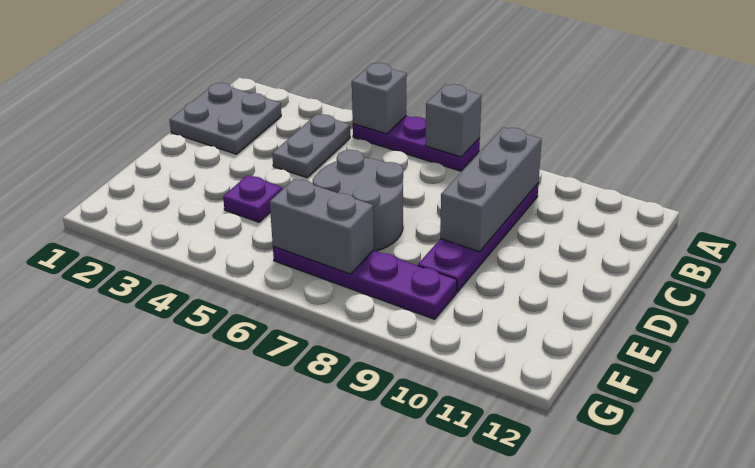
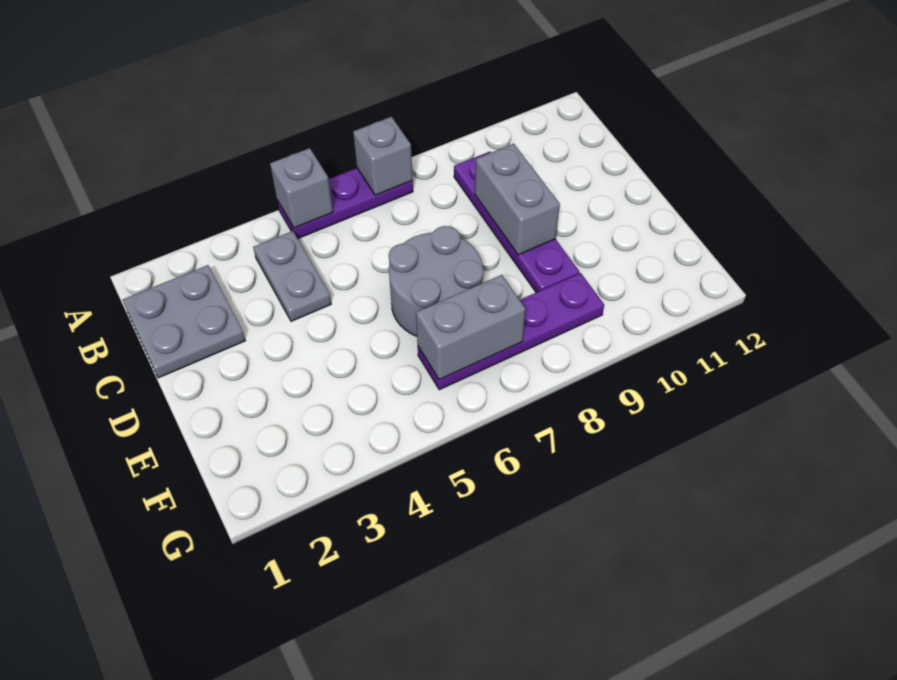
grey brick B9:D9 level 2 -> grey brick C9:D9 level 2
purple plate E4 level 1 -> none

